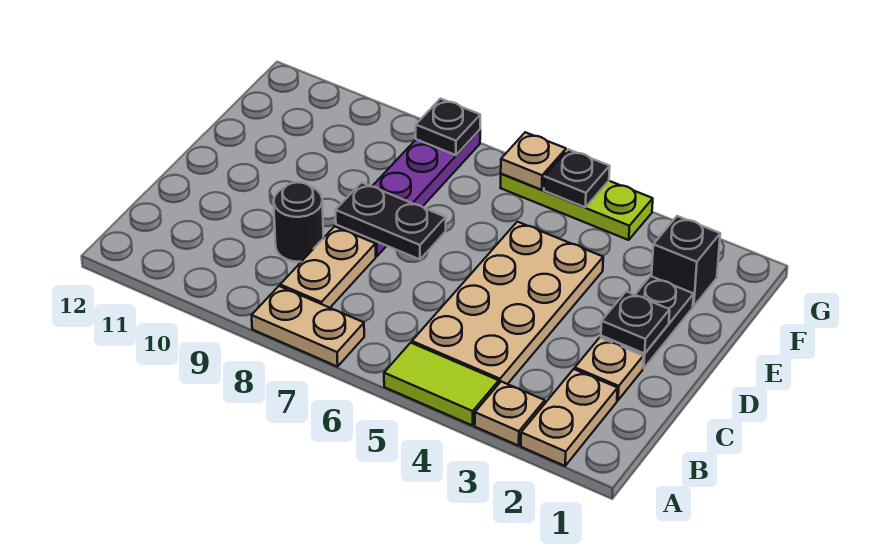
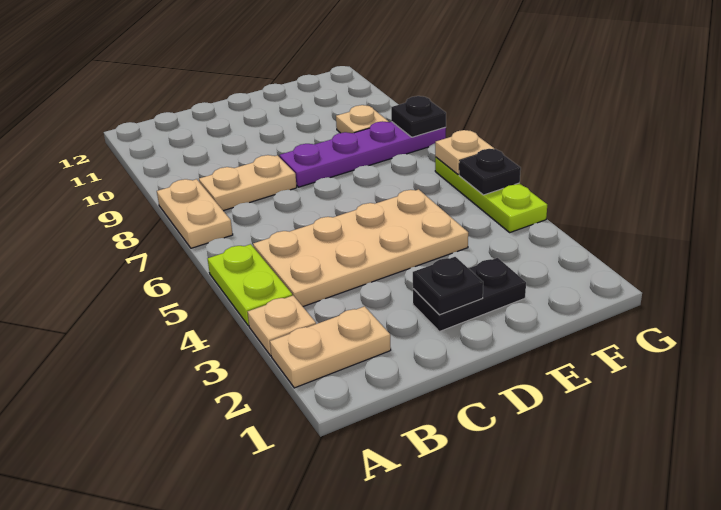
lime tile A4:A5 level 1 -> lime plate A4:A5 level 1
tan plate C2 level 1 -> tan plate F9 level 1
black round brick C9 level 1 -> none
black plate D7:D8 level 2 -> none
black brick F2 level 1 -> none

